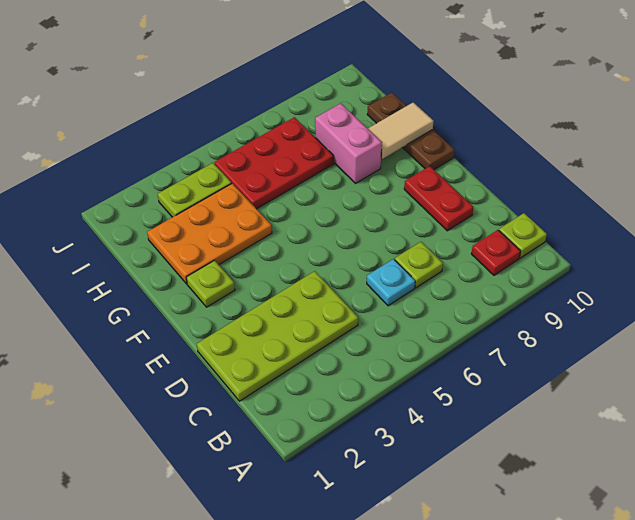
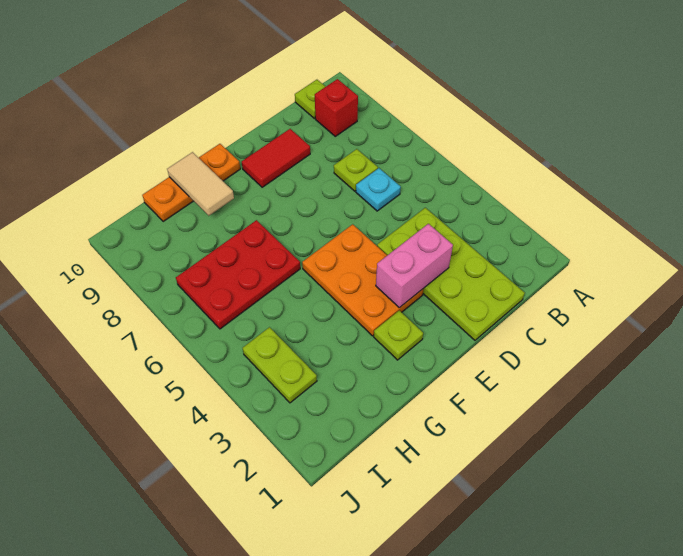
red plate B9 level 1 -> red brick B9 level 1
red plate D9:E9 level 1 -> red tile D9:E9 level 1
brown plate F10:H10 level 1 -> orange plate F10:H10 level 1
orange plate G2:H4 level 1 -> orange plate E3:F5 level 1
pink brick G8:H8 level 1 -> pink brick D3:E3 level 2
red plate H5:I7 level 1 -> red plate G6:I7 level 1

